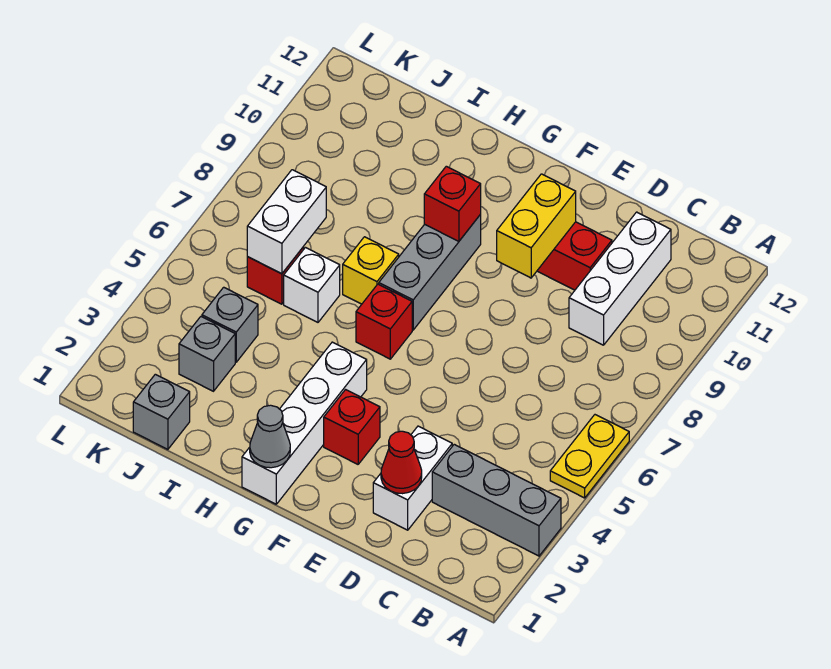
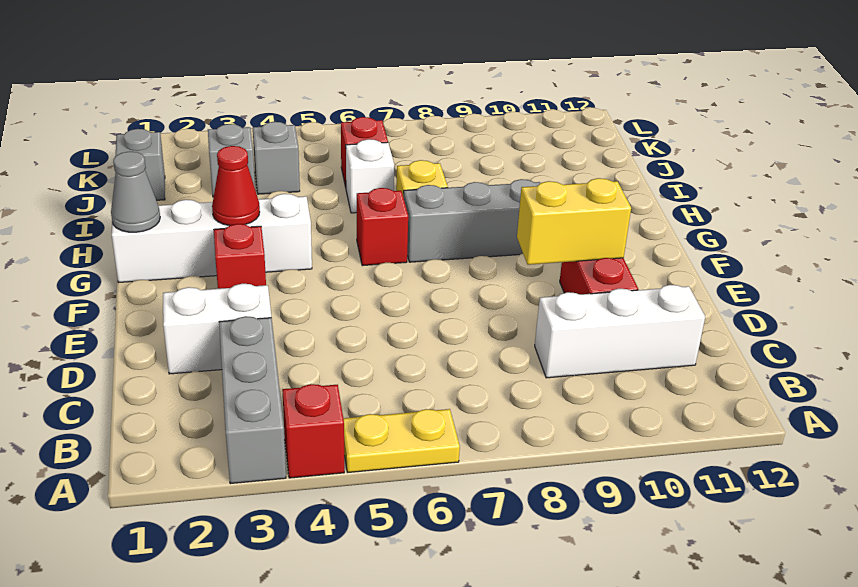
red cone D2 level 2 -> red cone G3 level 2
red brick G9 level 2 -> red brick A4 level 1
white brick J6:J7 level 2 -> none

